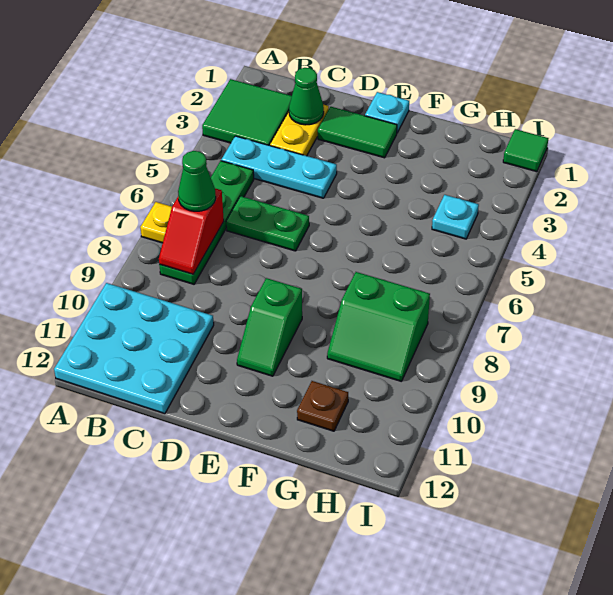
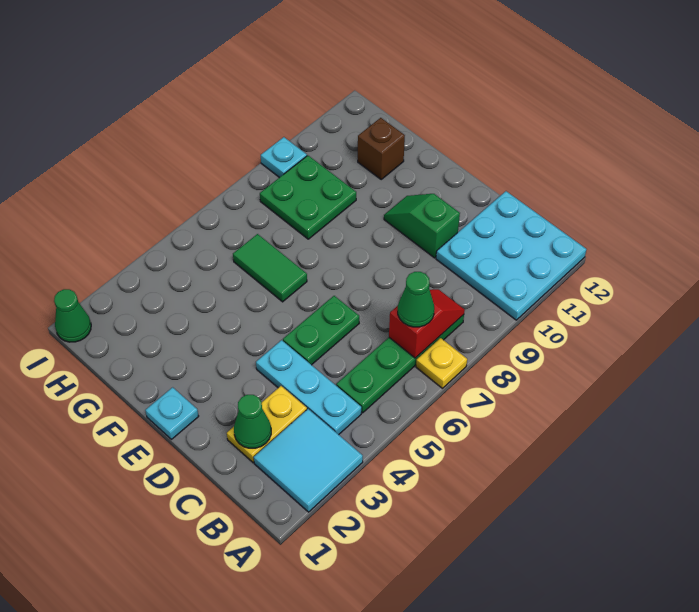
green tile A2:B3 level 1 -> cyan tile A2:B3 level 1
green plate C6:D6 level 1 -> green plate D5:D6 level 1
green tile D2:E2 level 1 -> green tile F6:G6 level 1
green slope E9:E10 level 1 top 9 -> green slope D10:E10 level 1 top D
green slope G8:H9 level 1 top 8 -> green plate G8:H9 level 1
brown plate G11 level 1 -> brown brick G11 level 1
cyan plate H4 level 1 -> cyan plate I9 level 1
green tile I1 level 1 -> green cone I1 level 1

